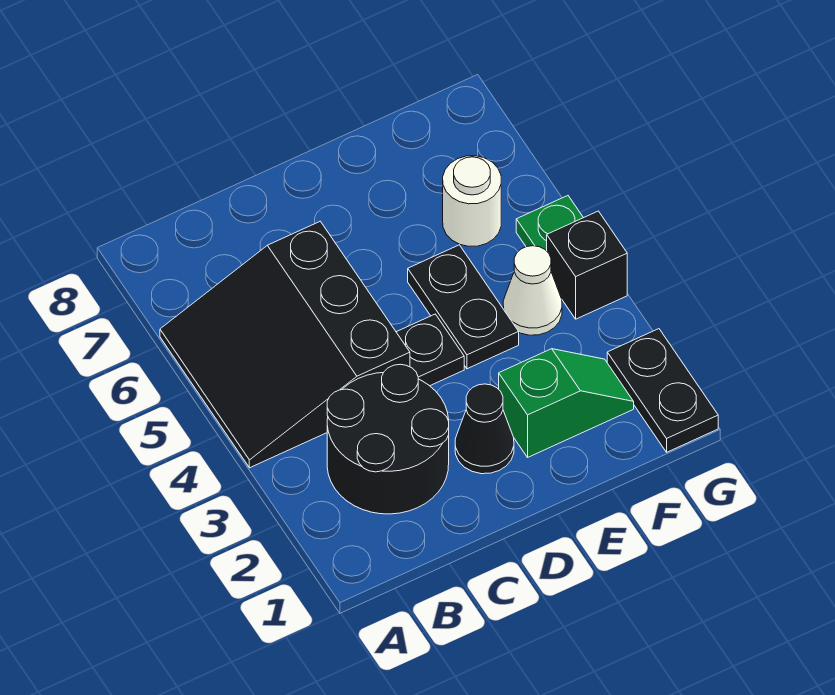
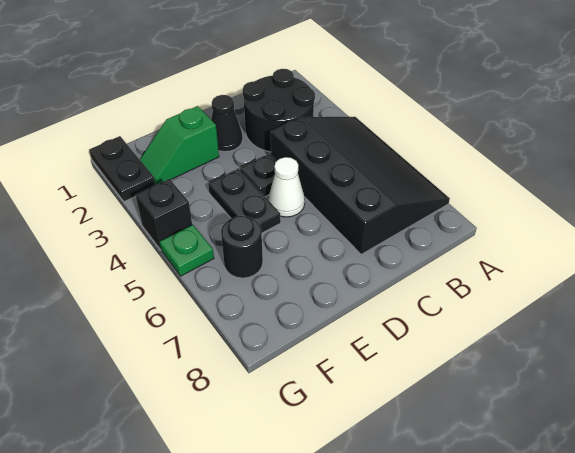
black slope A4:C6 level 1 top C -> black slope A4:C7 level 1 top C
white cone F4 level 1 -> white cone D5 level 1
white round brick F6 level 1 -> black round brick F6 level 1

